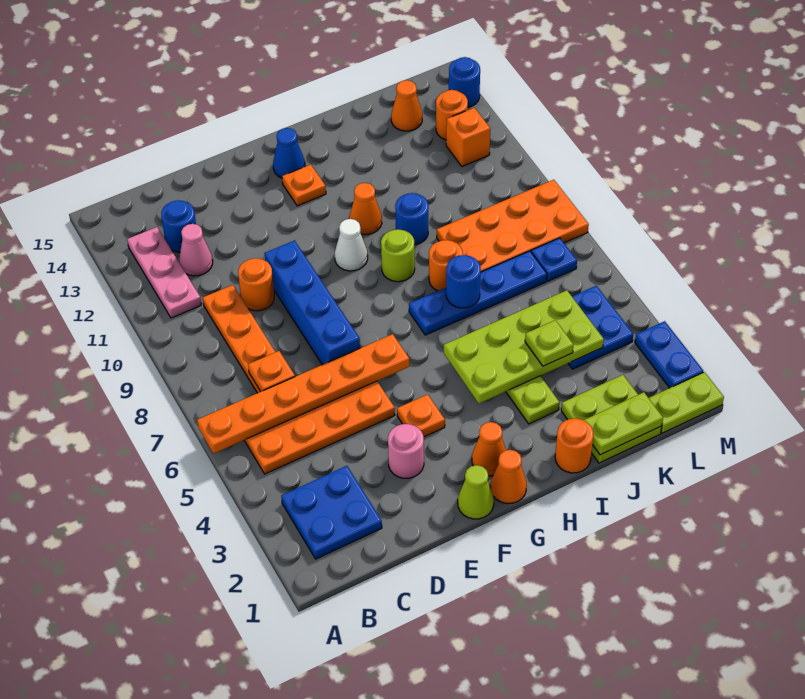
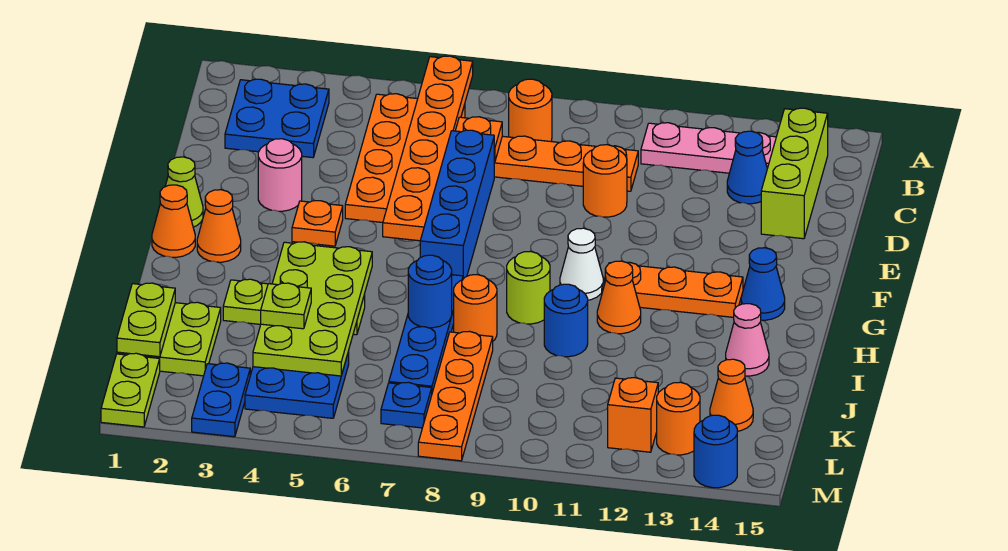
none -> lime brick B14:D14 level 1
pink cone C12 level 1 -> pink cone I14 level 1
blue round brick C13 level 1 -> blue cone C13 level 1
blue brick E7:E10 level 1 -> blue brick D7:G7 level 1
orange plate G13 level 1 -> orange plate G11:G13 level 1
orange round brick I1 level 1 -> orange round brick B8 level 1
orange plate J8:M9 level 1 -> orange plate J8:M8 level 1
blue plate M2:M3 level 1 -> blue plate L3:M3 level 1

